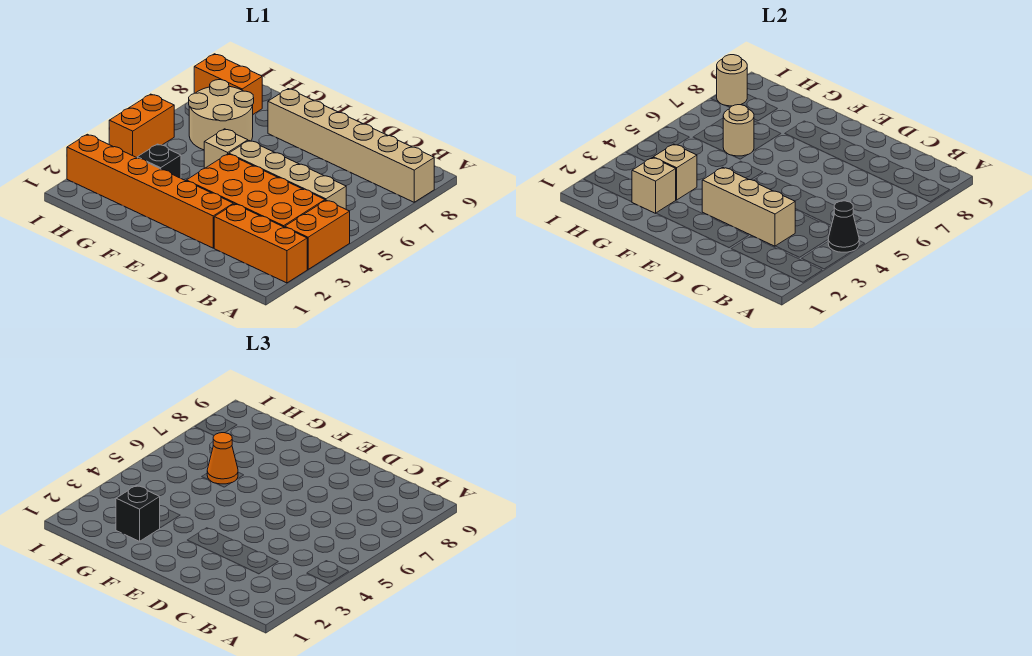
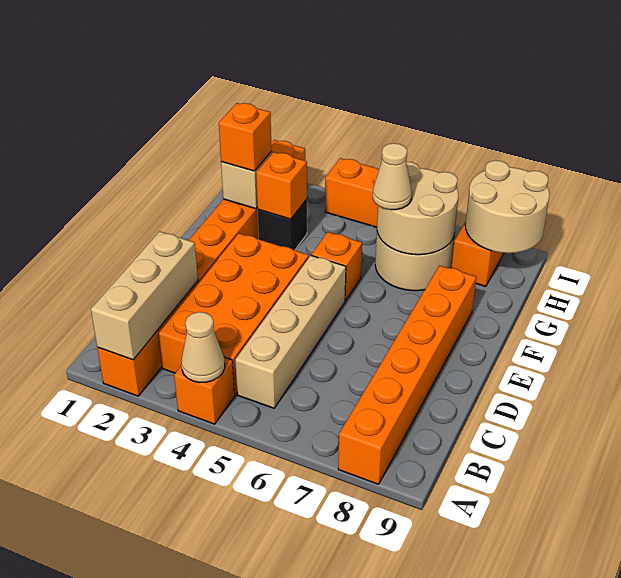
orange brick A3:A4 level 1 -> orange brick A4 level 1
black cone A4 level 2 -> tan cone A4 level 2
tan brick A8:F8 level 1 -> orange brick A8:F8 level 1
tan brick C3:E3 level 2 -> tan brick A2:C2 level 2
tan brick F5 level 1 -> orange brick F5 level 1
black brick G2 level 3 -> orange brick G2 level 3
tan brick G3 level 2 -> orange brick G3 level 2
tan round brick G6 level 2 -> tan round brick G6:H7 level 2
orange cone G6 level 3 -> tan cone G6 level 3
tan round brick I8 level 2 -> tan round brick H8:I9 level 2

